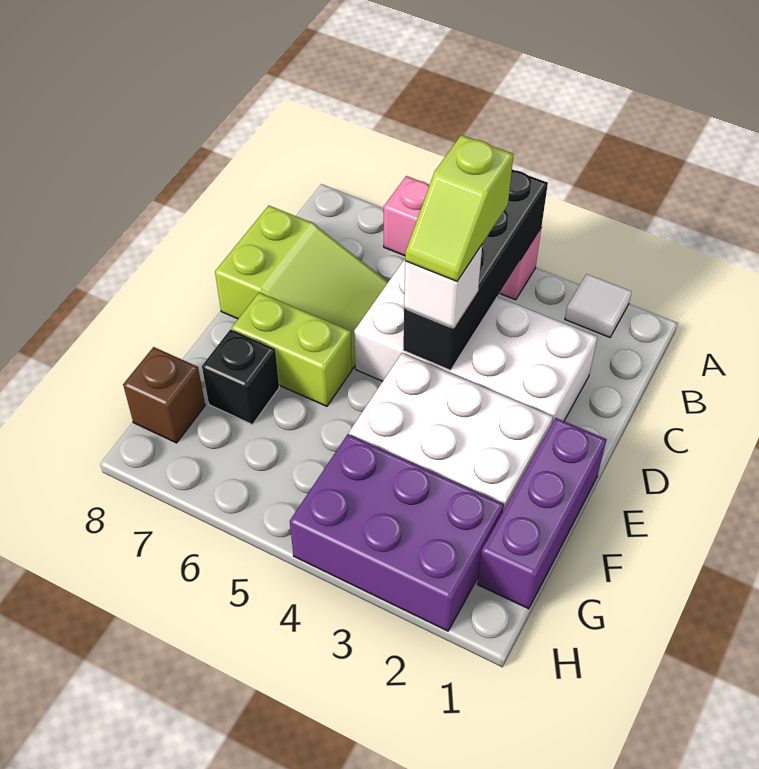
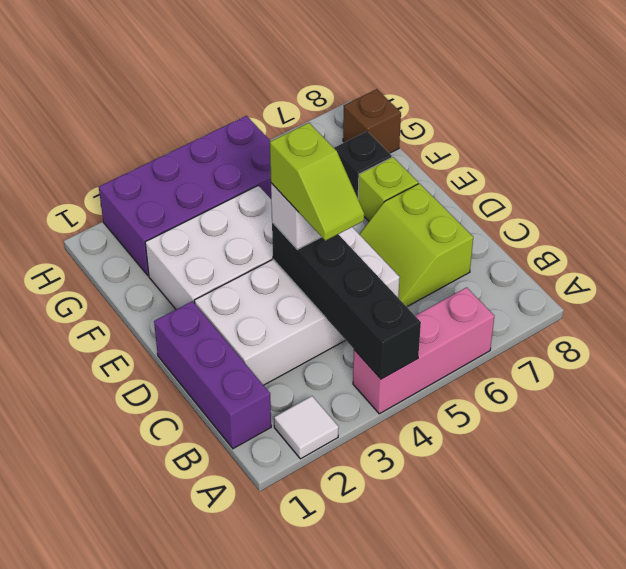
lime slope C4:D4 level 4 top C -> lime slope C4:D4 level 4 top D
lime slope C6:D8 level 1 top 8 -> lime slope C6:D7 level 1 top 7
purple brick E1:G1 level 1 -> purple brick B1:D1 level 1
lime brick E6:E7 level 1 -> lime brick E7 level 1
purple brick G2:H4 level 1 -> purple brick G2:H5 level 1

